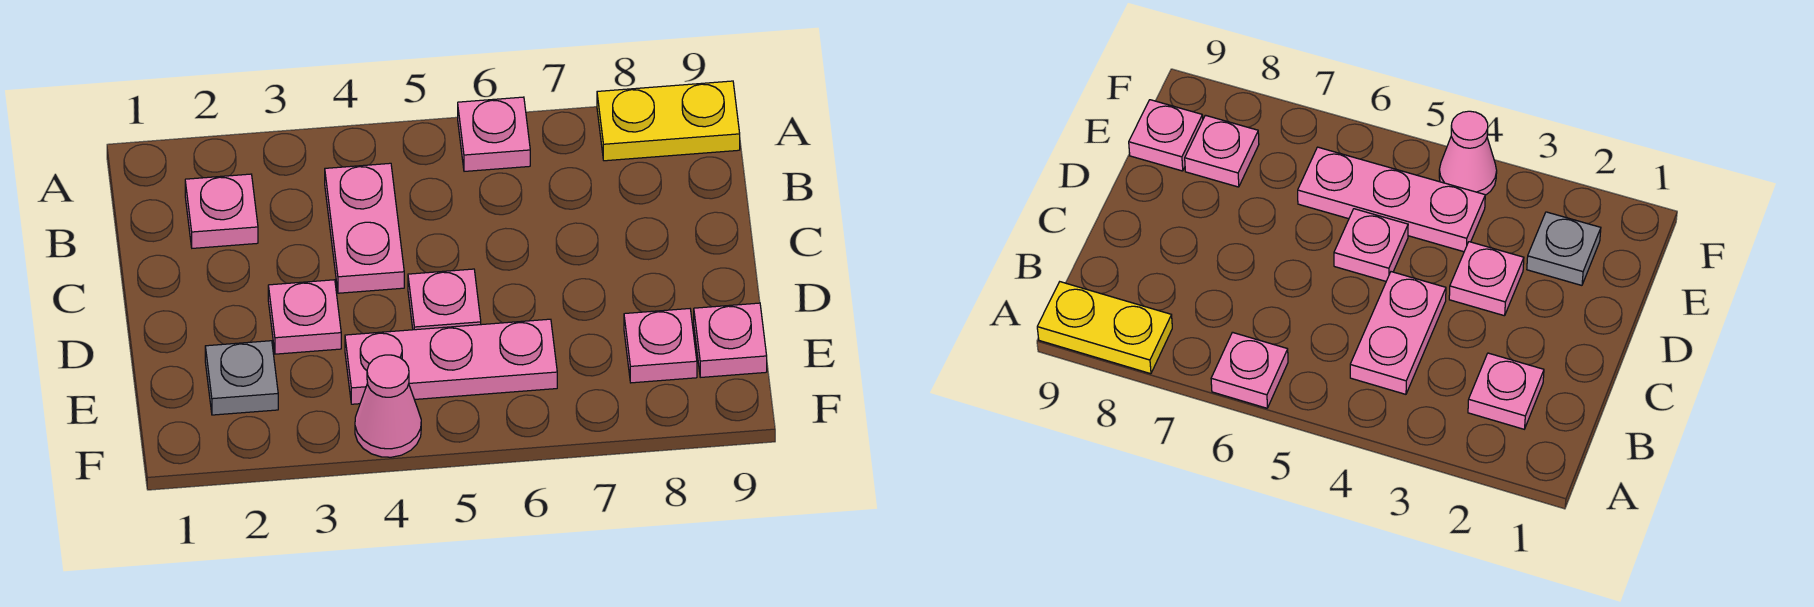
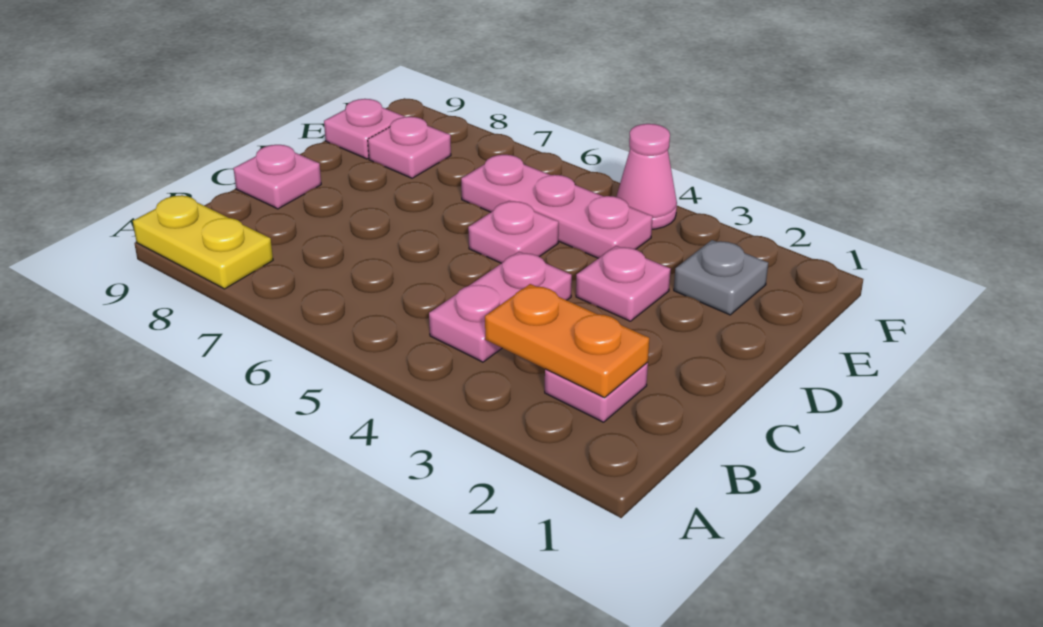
pink plate A6 level 1 -> pink plate C9 level 1
none -> orange plate B2:B3 level 2

